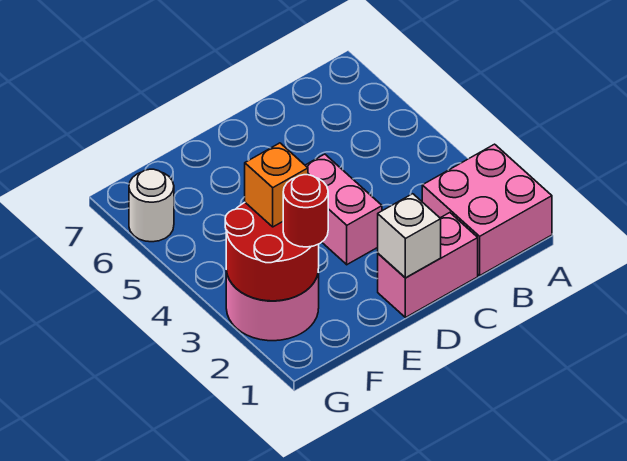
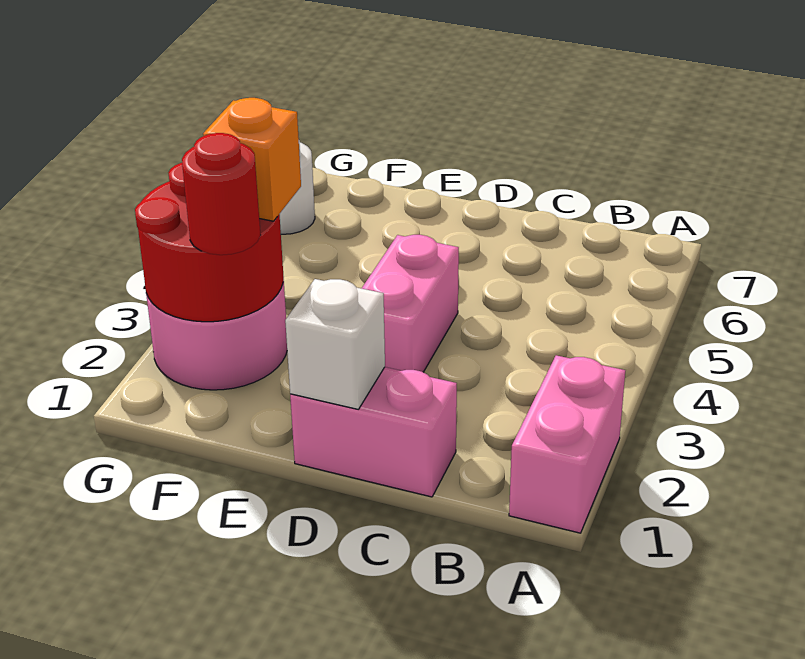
pink brick A1:B2 level 1 -> pink brick A1:A2 level 1

